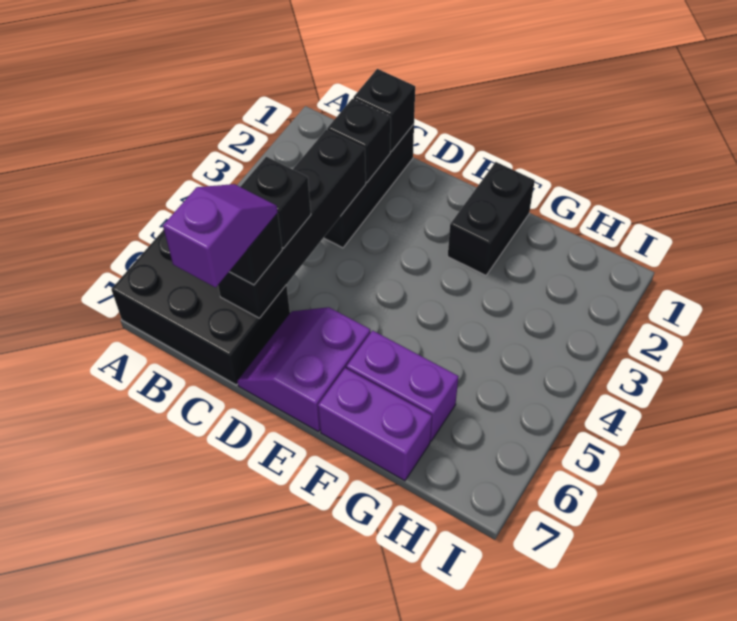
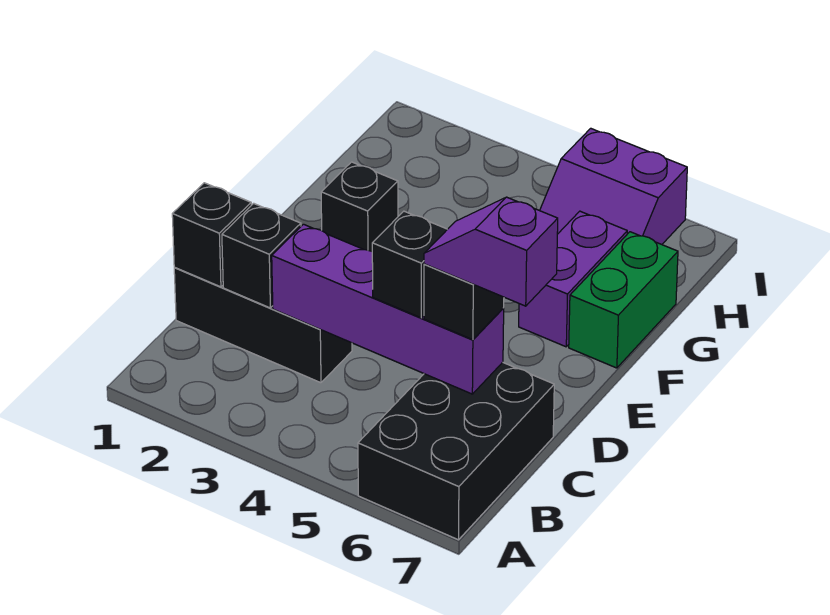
black brick C3:C6 level 2 -> purple brick C3:C6 level 2
purple slope D6:E7 level 1 top E -> purple slope H5:I6 level 1 top I
black brick F1:F2 level 1 -> black brick F2 level 1
purple brick F7:G7 level 1 -> green brick F7:G7 level 1

